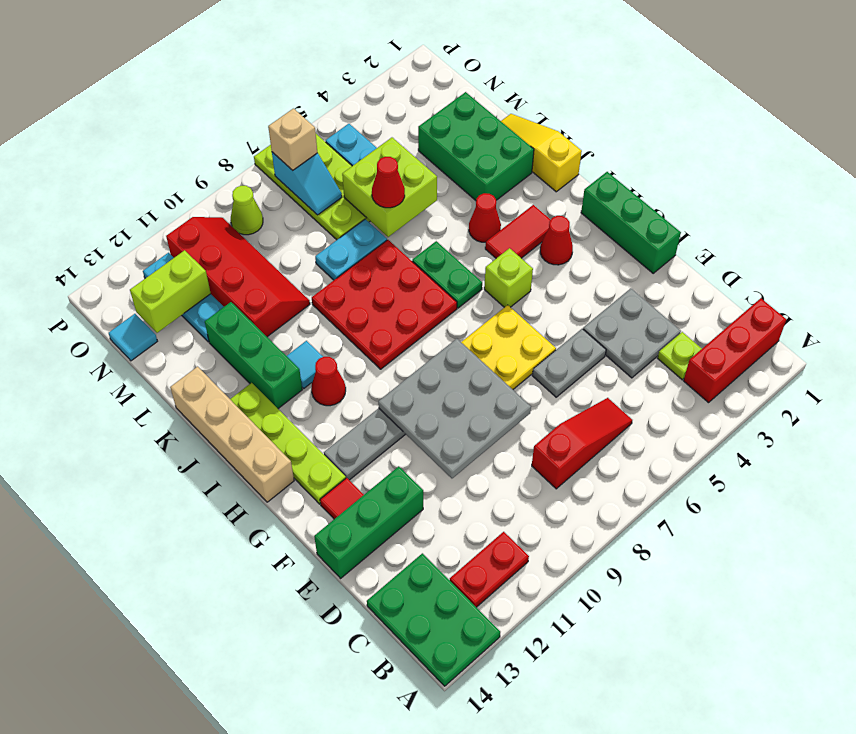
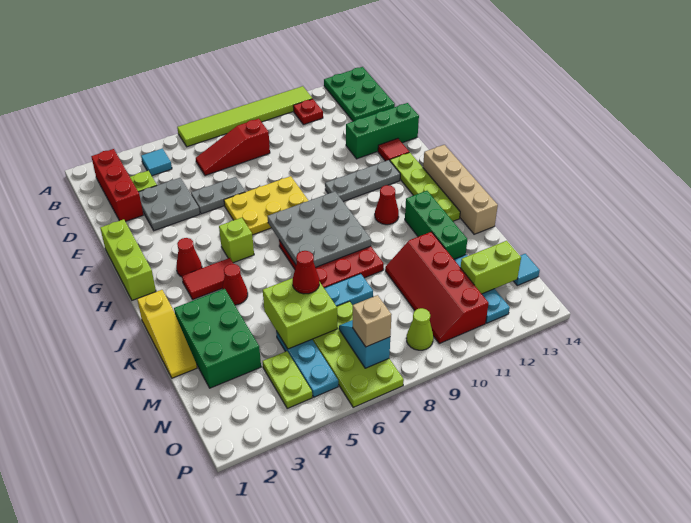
none -> lime tile A6:A11 level 1
red brick B1:B3 level 1 -> red brick B2:D2 level 1
red plate B11:B12 level 1 -> red plate B11 level 1
grey plate E8:G10 level 2 -> grey plate H7:J9 level 2
green brick F1:H1 level 1 -> lime brick F1:H1 level 1
green plate I6:J6 level 1 -> none
cyan tile J11 level 1 -> cyan tile B4 level 1
none -> lime plate N4:O4 level 1

